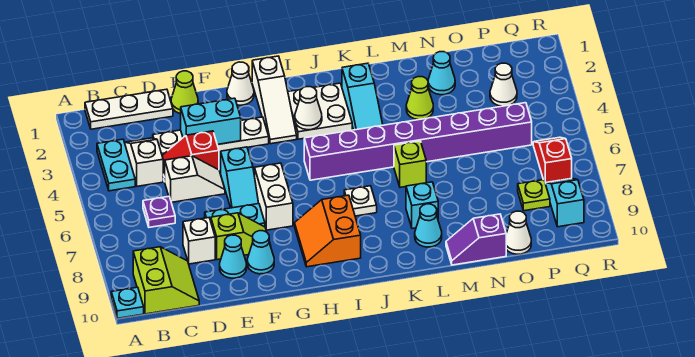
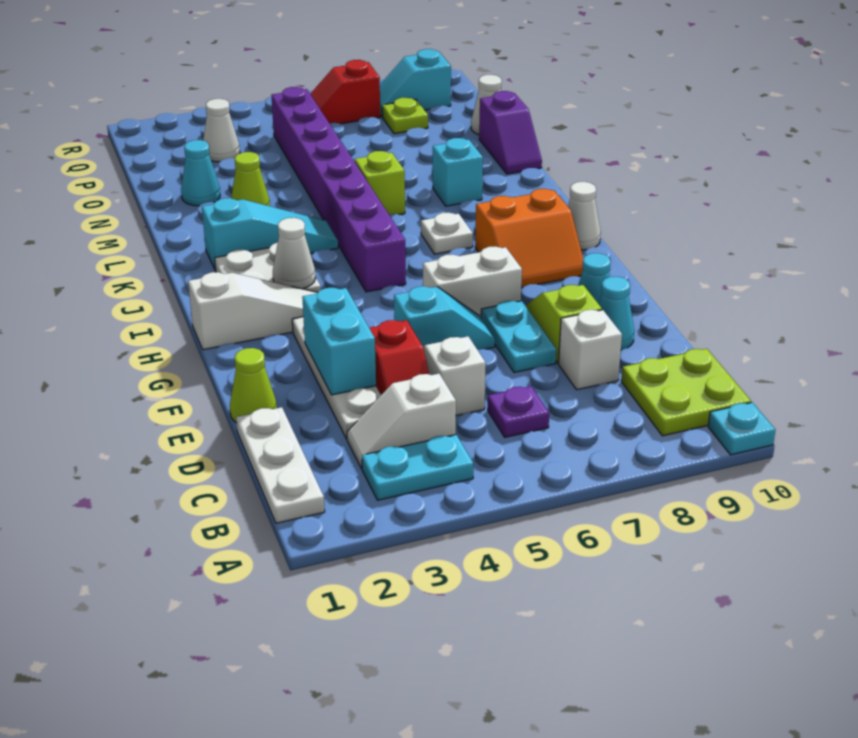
lime slope B9:C10 level 1 top B -> lime plate B9:C10 level 1
white cone G1 level 1 -> white cone I10 level 1
cyan cone L9 level 1 -> none

